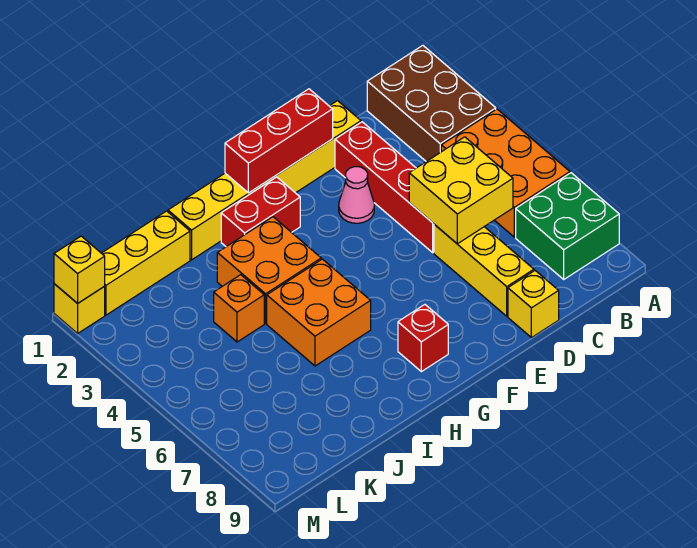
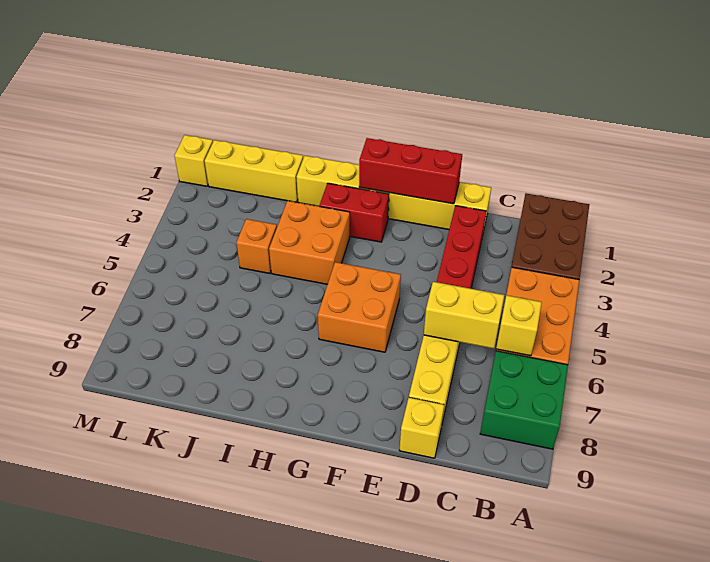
yellow brick C5:D6 level 2 -> yellow brick C6:D6 level 2
pink cone E3 level 1 -> none
red brick G8 level 1 -> none
orange brick H5:I6 level 1 -> orange brick F5:G6 level 1
yellow brick M1 level 2 -> yellow brick B6 level 2

